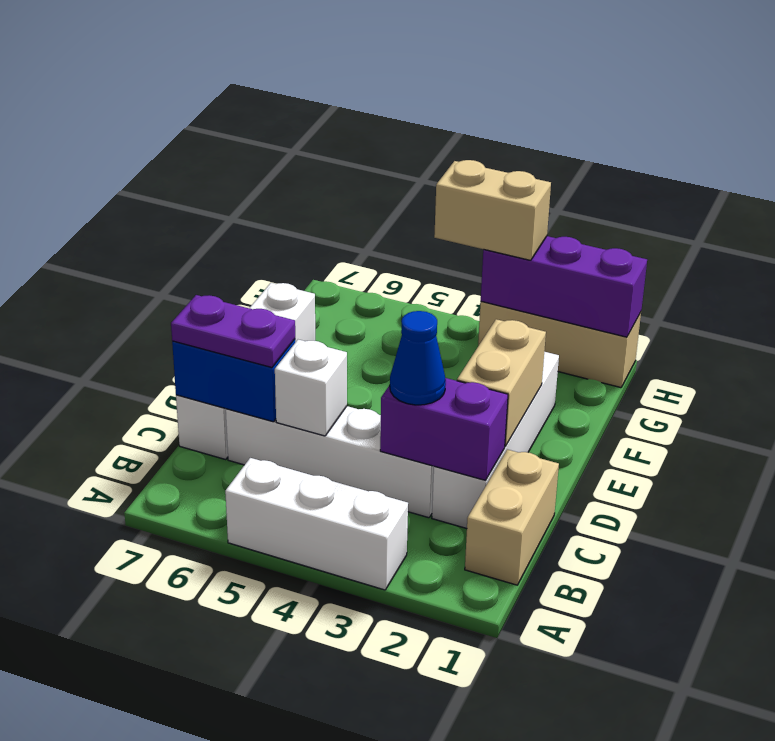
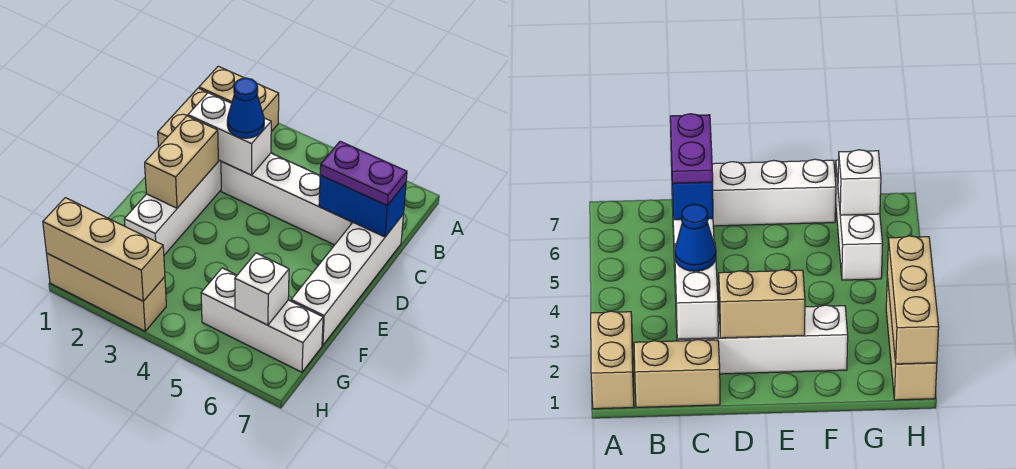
white brick A3:A5 level 1 -> white brick G5:G7 level 1
purple brick C2:C3 level 2 -> white brick C2:C3 level 2
white brick C5 level 2 -> white brick G6 level 2
purple brick H1:H3 level 2 -> tan brick H1:H3 level 2
tan brick H3:H4 level 3 -> tan brick A1:A2 level 1

